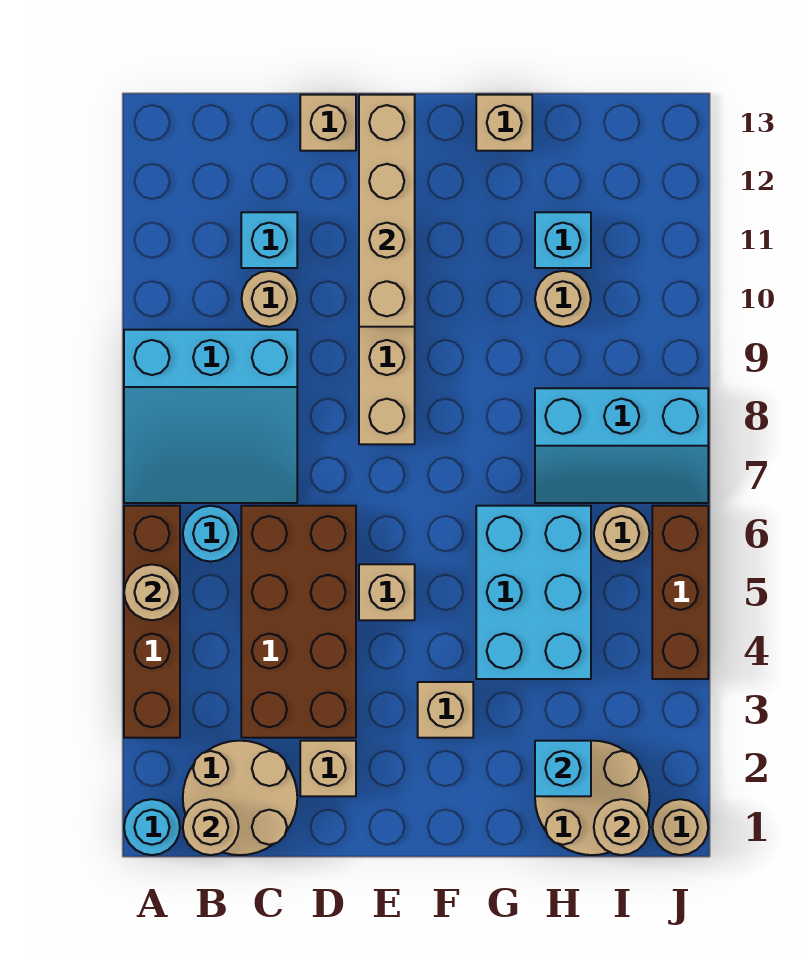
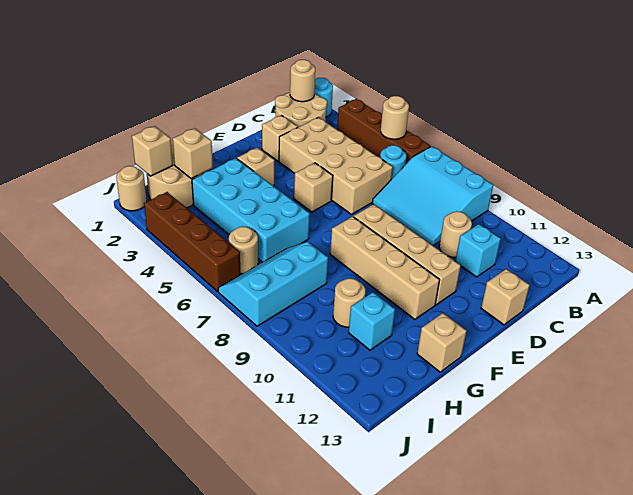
cyan slope A7:C9 level 1 top 9 -> cyan slope A7:C9 level 1 top A
brown brick C3:D6 level 1 -> tan brick C3:D6 level 1
tan brick E10:E13 level 2 -> tan brick F8:F11 level 1
cyan brick G4:H6 level 1 -> cyan brick G3:H6 level 1
cyan brick H2 level 2 -> tan brick H2 level 2
tan round brick I1 level 2 -> tan brick I1 level 2
brown brick J4:J6 level 1 -> brown brick J3:J6 level 1

